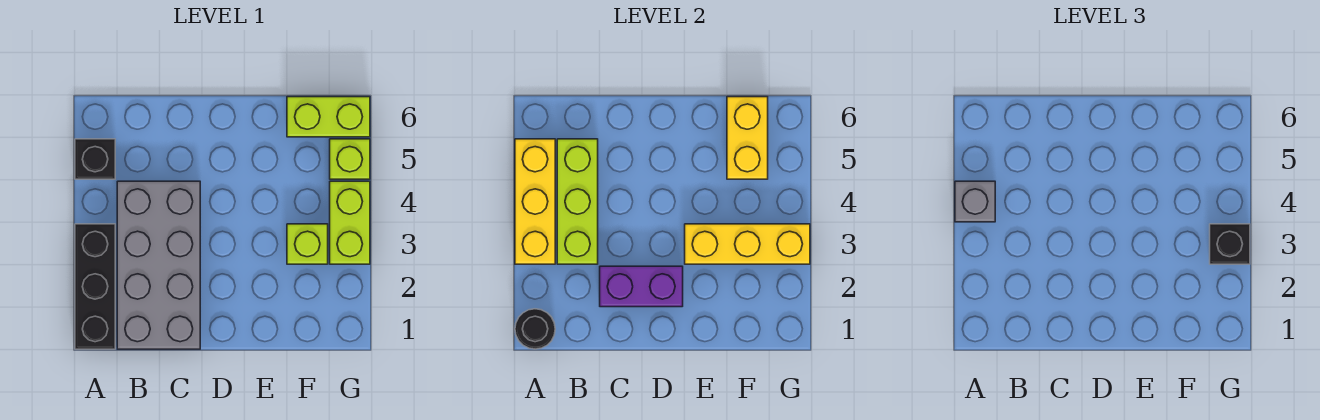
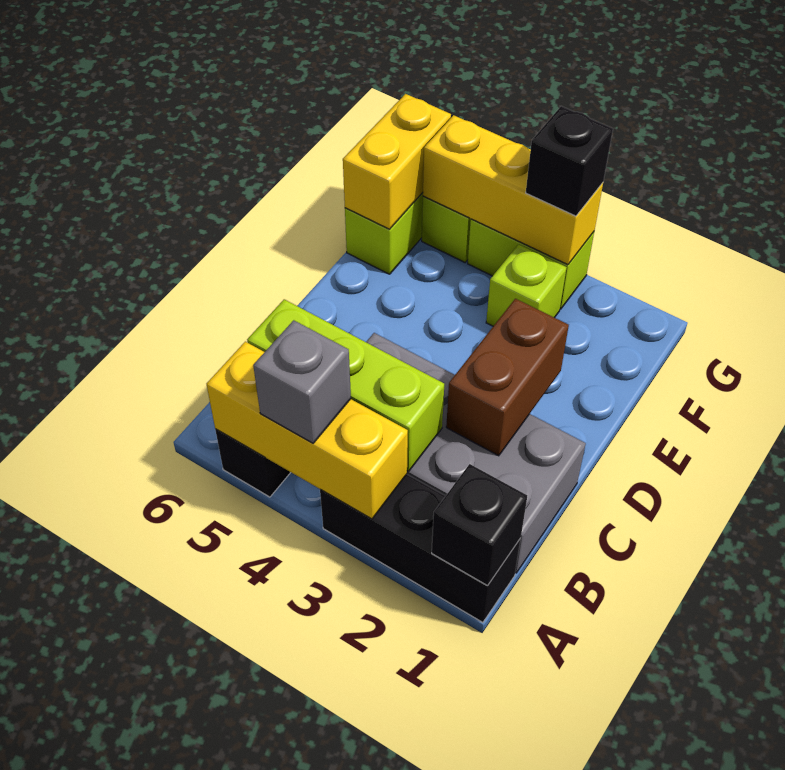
black round brick A1 level 2 -> black brick A1 level 2
purple brick C2:D2 level 2 -> brown brick C2:D2 level 2
yellow brick E3:G3 level 2 -> yellow brick G3:G5 level 2
yellow brick F5:F6 level 2 -> yellow brick F6:G6 level 2

